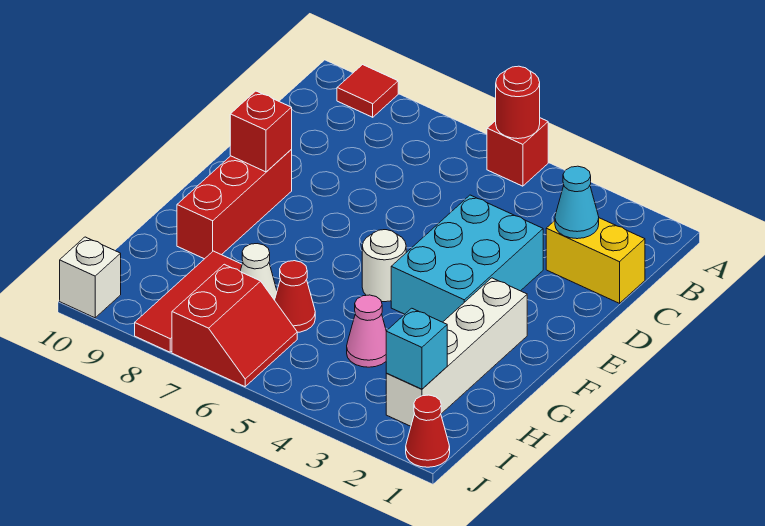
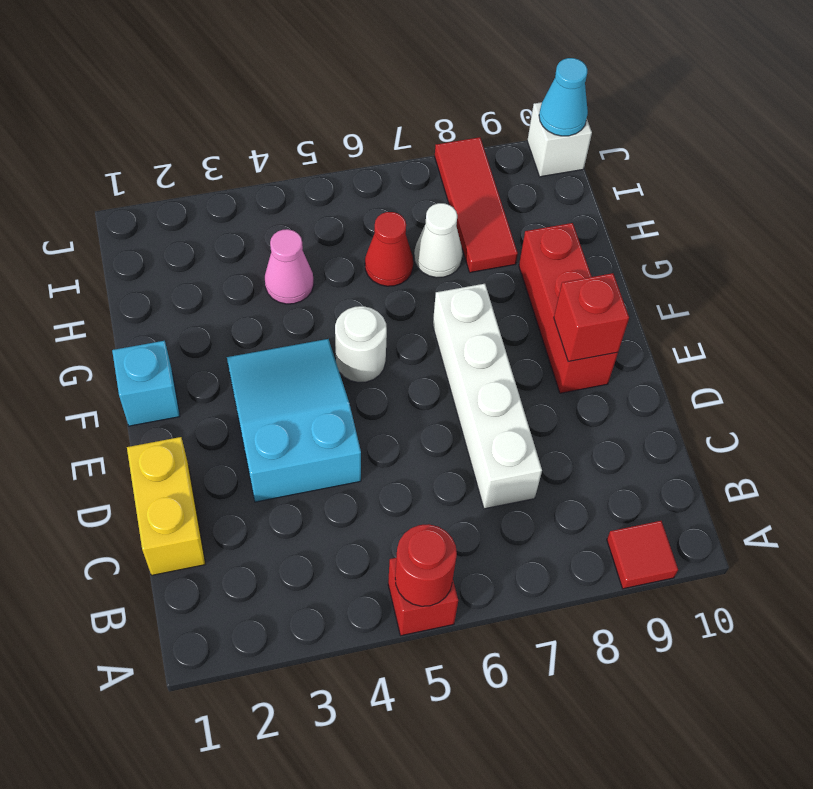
yellow brick C1:C2 level 1 -> yellow brick C1:D1 level 1
cyan cone C2 level 2 -> cyan cone J10 level 2
cyan brick D3:F4 level 1 -> cyan slope D3:F4 level 1 top D
white brick F2:I2 level 1 -> white brick C7:F7 level 1
cyan brick I2 level 2 -> cyan brick F1 level 1
red slope I6:J7 level 1 top 7 -> none
red cone J1 level 1 -> none

